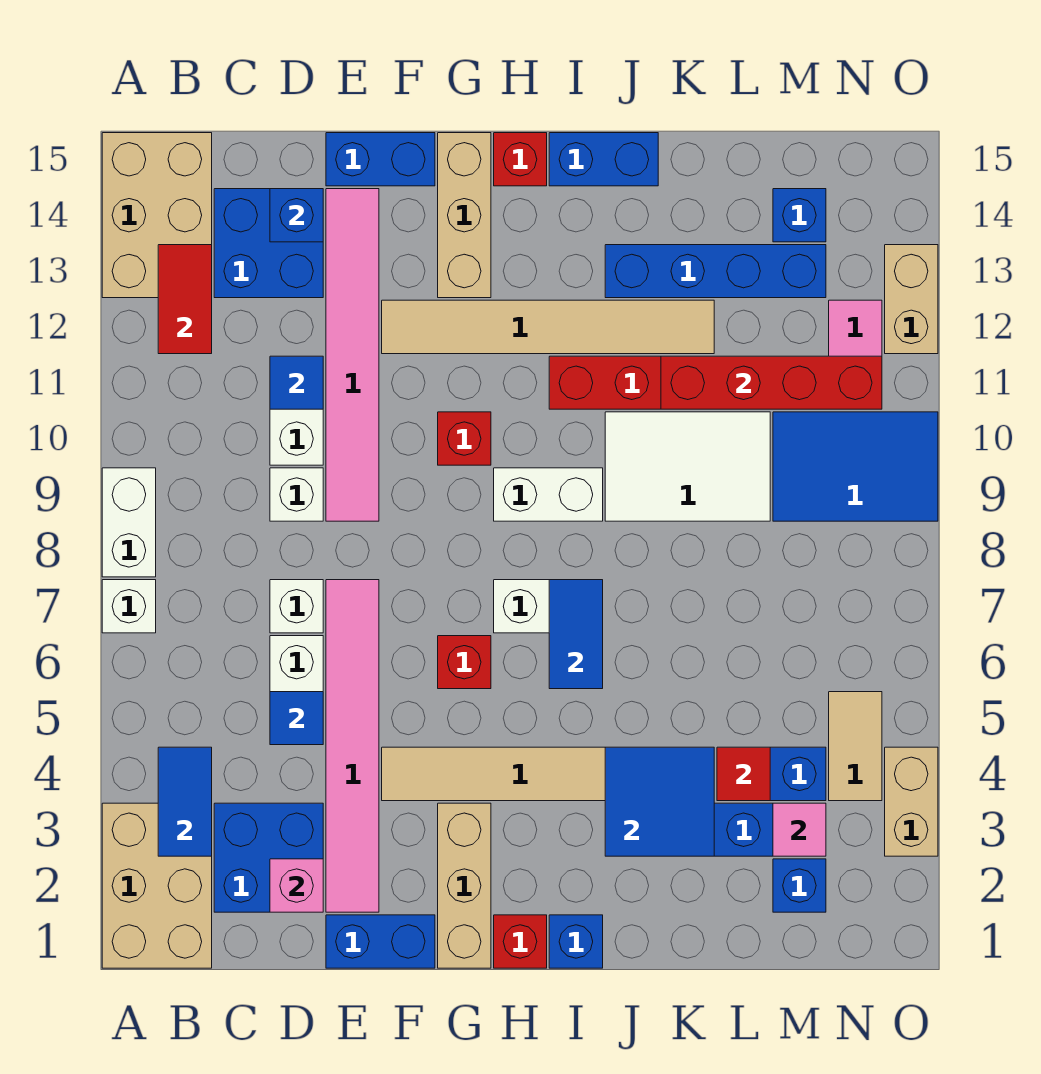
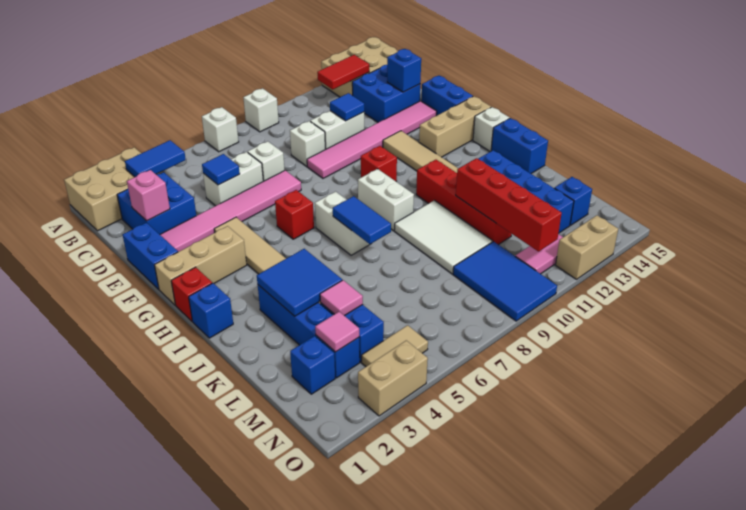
white brick A8:A9 level 1 -> white brick A9 level 1
red brick H15 level 1 -> white brick H15 level 1
blue tile I6:I7 level 2 -> blue tile I7:J7 level 2
red tile L4 level 2 -> pink tile L4 level 2

